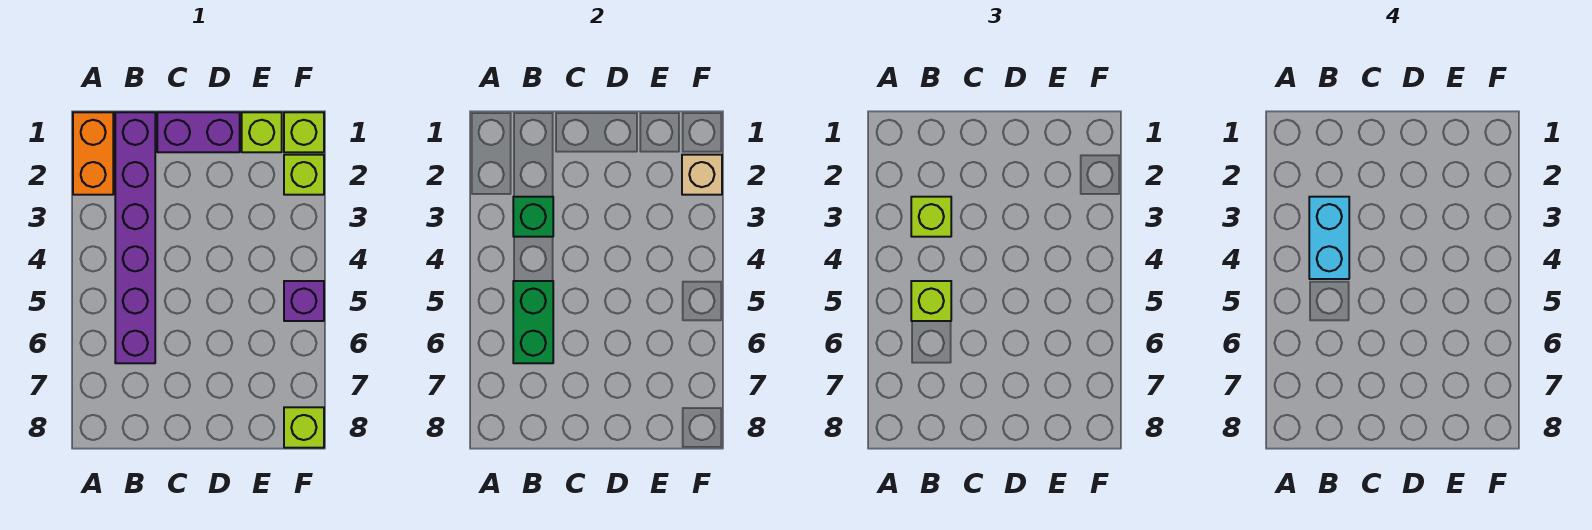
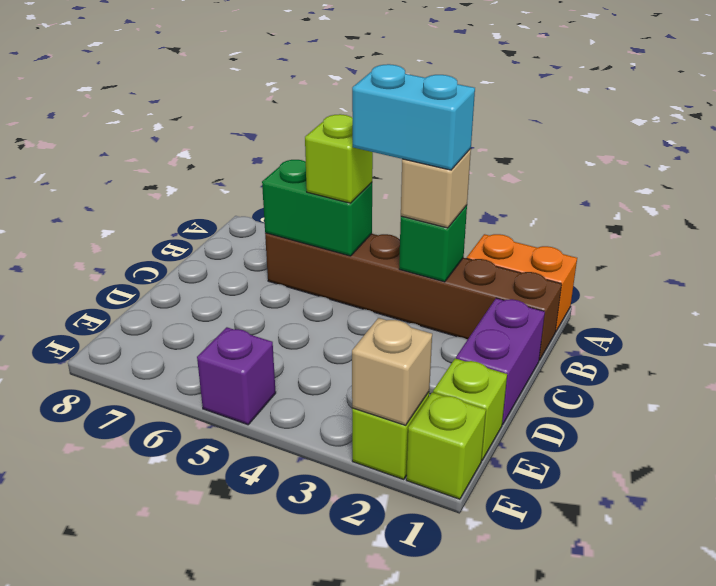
purple brick B1:B6 level 1 -> brown brick B1:B6 level 1
lime brick B3 level 3 -> tan brick B3 level 3
lime brick F8 level 1 -> none

